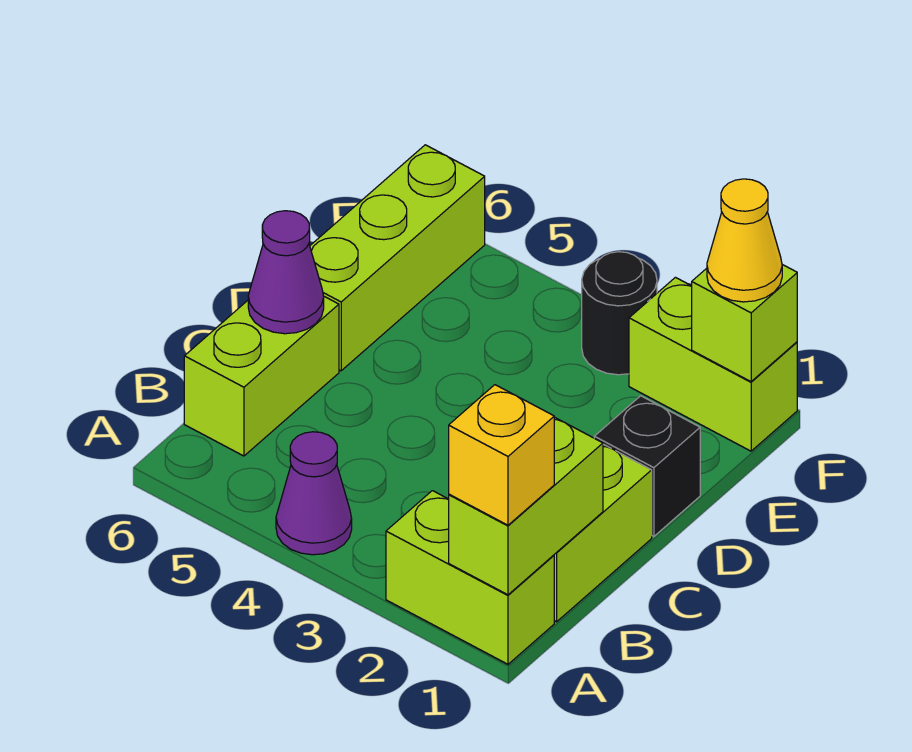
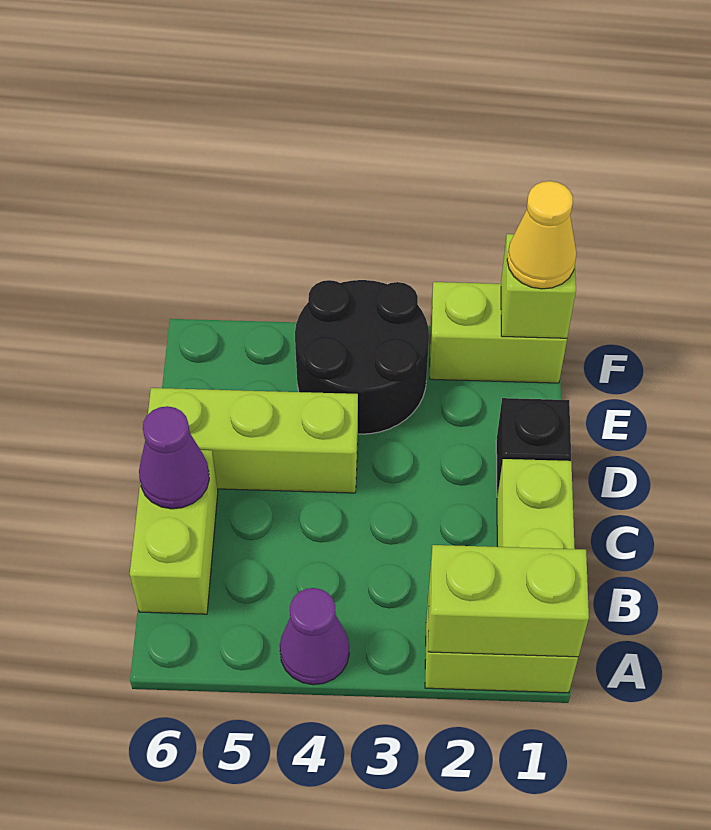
lime brick A1:B1 level 2 -> lime brick A1:A2 level 2
yellow brick A1 level 3 -> none
lime brick D6:F6 level 1 -> lime brick D4:D6 level 1
black round brick F3 level 1 -> black round brick E3:F4 level 1

